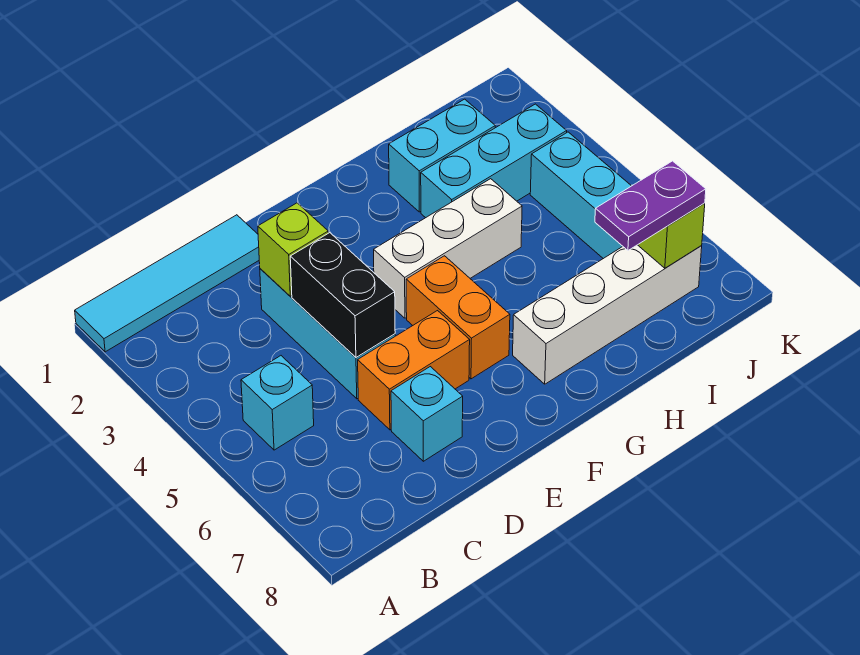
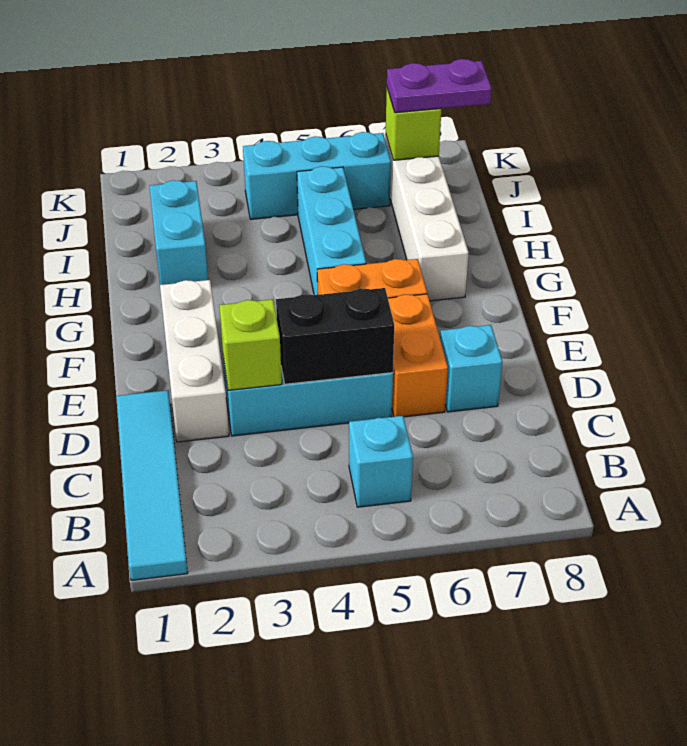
white brick F4:H4 level 1 -> white brick D2:F2 level 1
cyan brick H3:J3 level 1 -> cyan brick G5:I5 level 1
purple plate I7:J7 level 3 -> purple plate J7:J8 level 3

